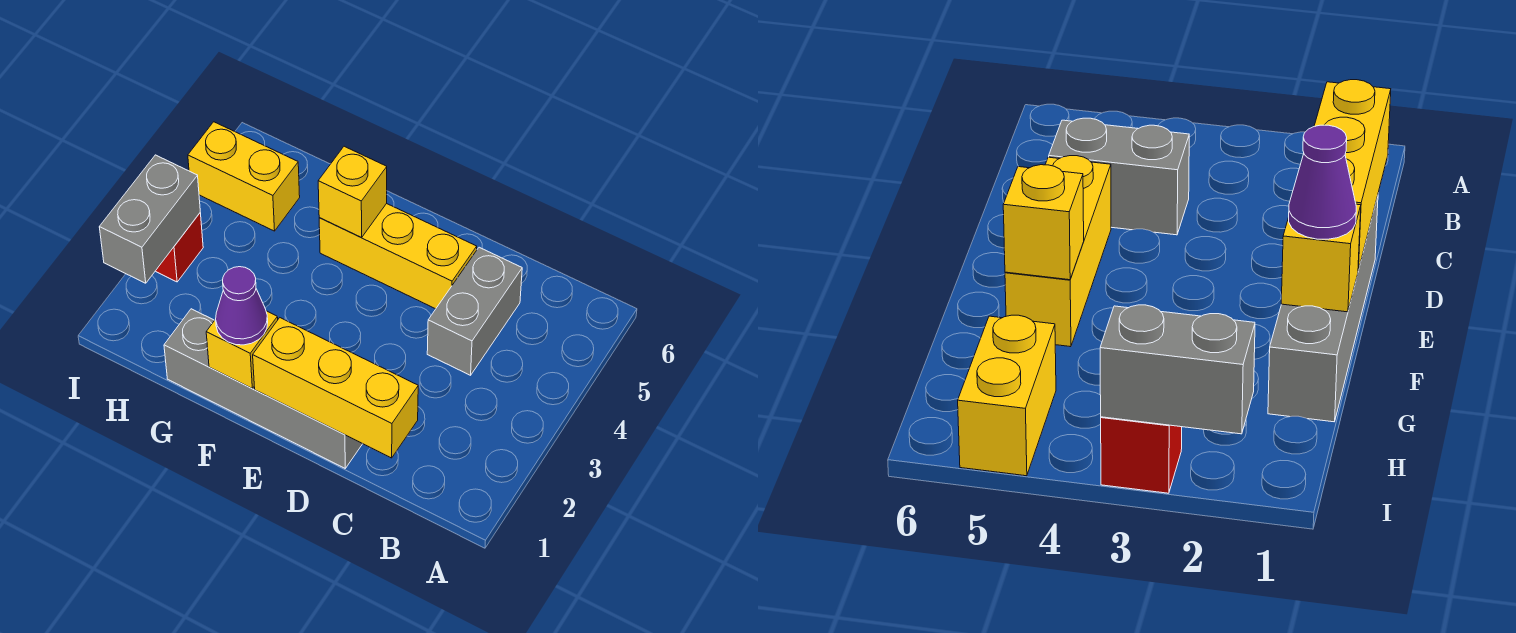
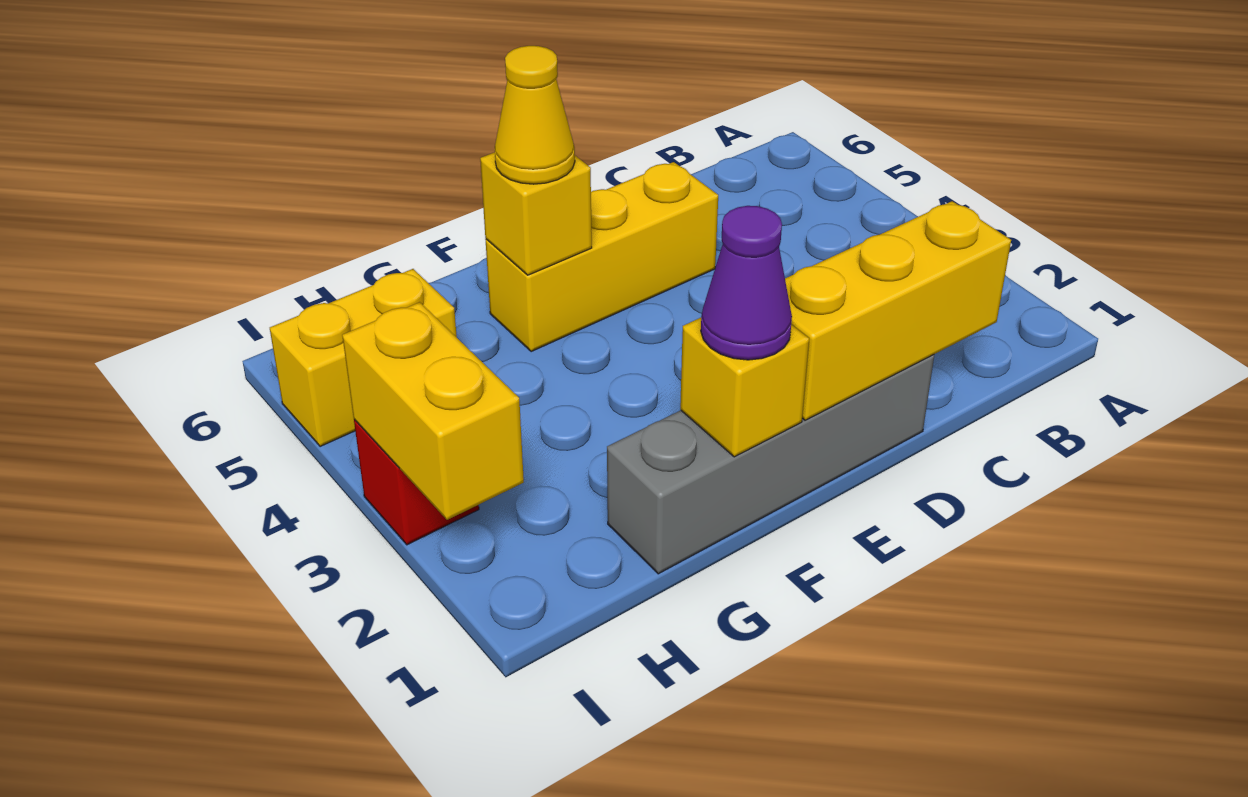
grey brick C4:C5 level 1 -> none
none -> yellow cone F5 level 3
grey brick I2:I3 level 2 -> yellow brick I2:I3 level 2

